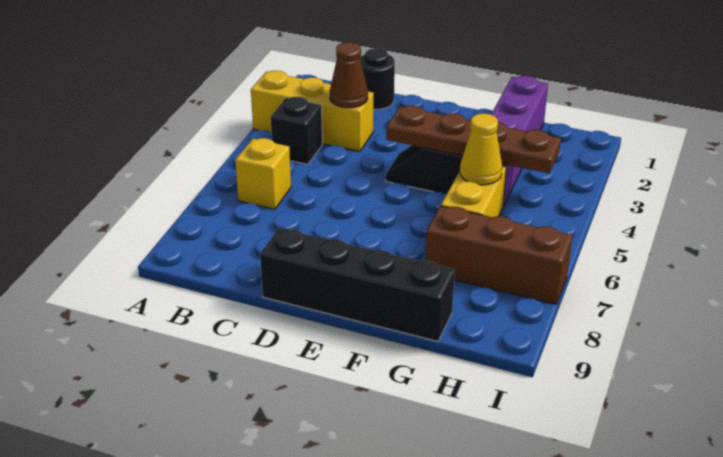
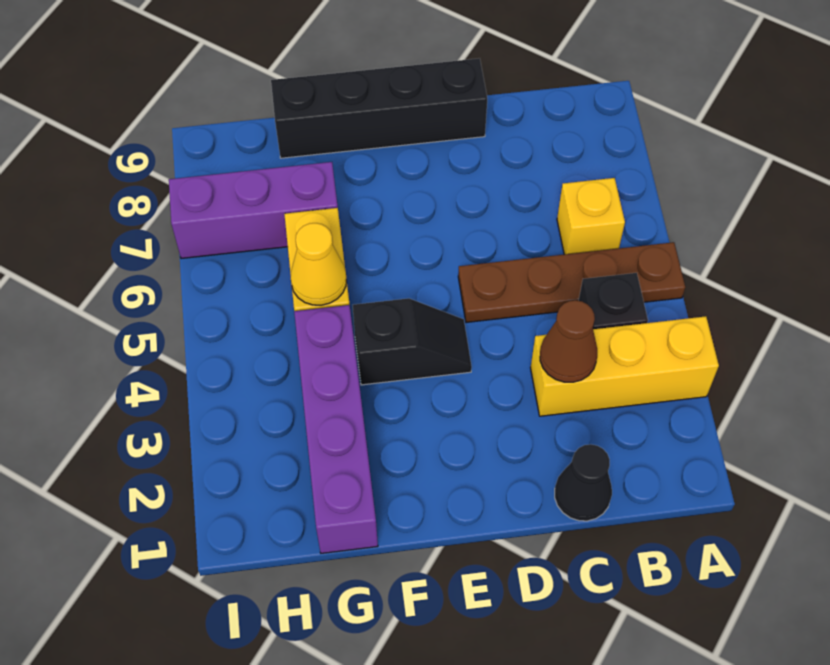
black round brick C1 level 1 -> black cone C1 level 1
brown plate E4:H4 level 2 -> brown plate A5:D5 level 1
brown brick G7:I7 level 1 -> purple brick G7:I7 level 1

